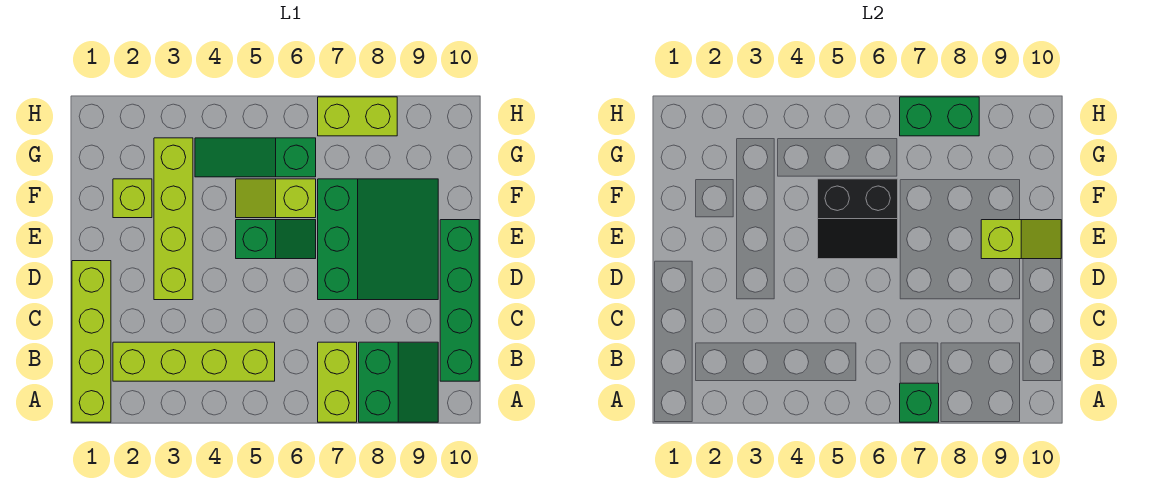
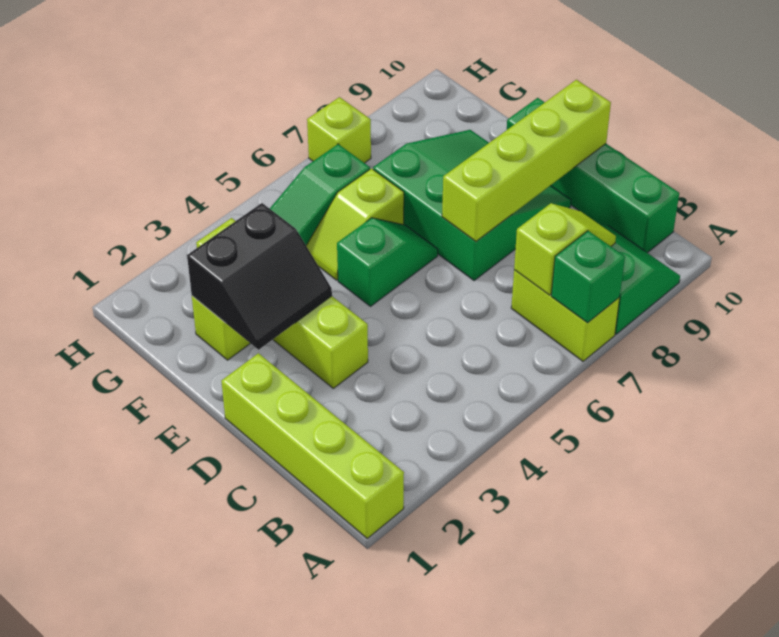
lime brick B2:B5 level 1 -> lime brick D7:D10 level 2
black slope E5:F6 level 2 top F -> black slope E2:F3 level 2 top F
lime slope E9:E10 level 2 top 9 -> lime slope B7:B8 level 2 top 7
lime brick H7:H8 level 1 -> lime brick H7 level 1
green brick H7:H8 level 2 -> none

